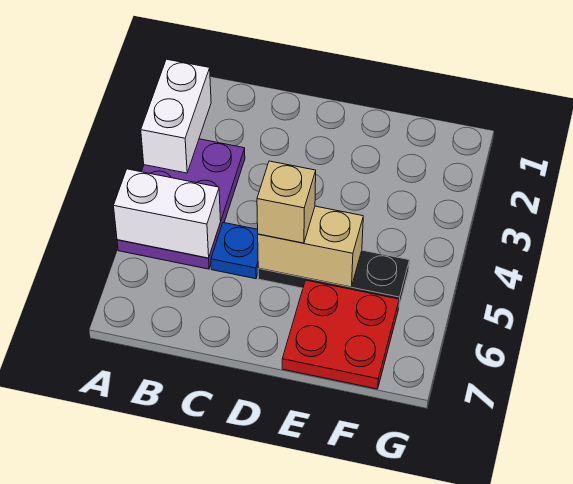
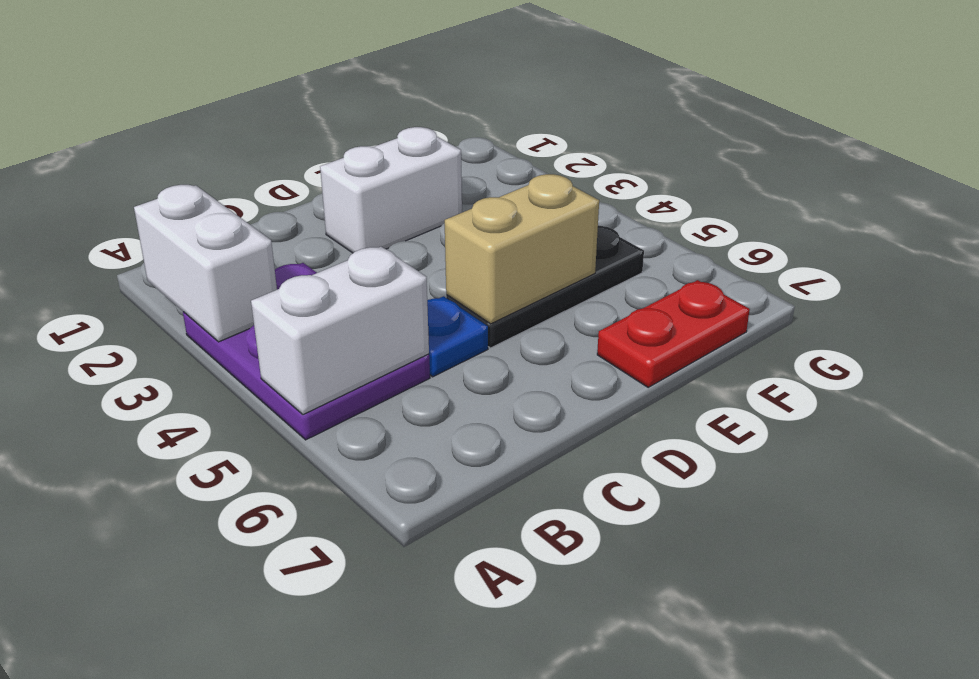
none -> white brick D2:E2 level 1
tan brick D5 level 3 -> none
red plate E6:F7 level 1 -> red plate E7:F7 level 1

